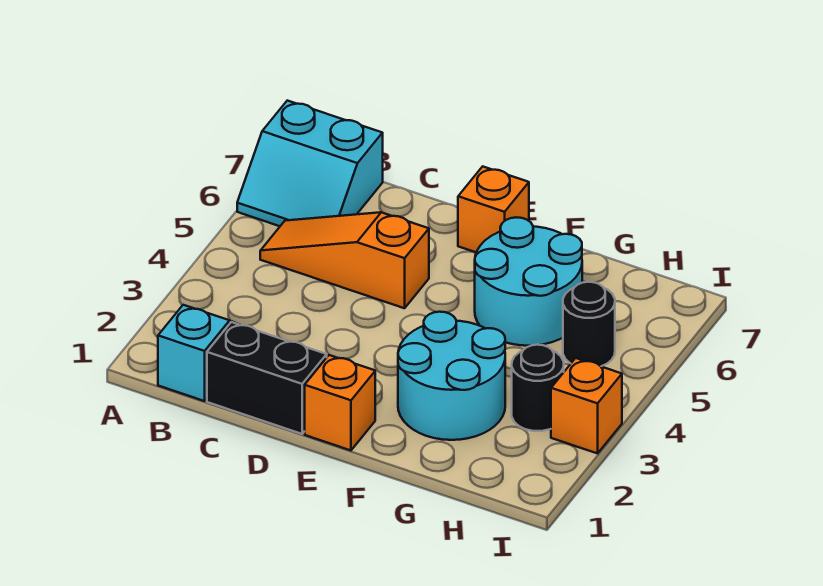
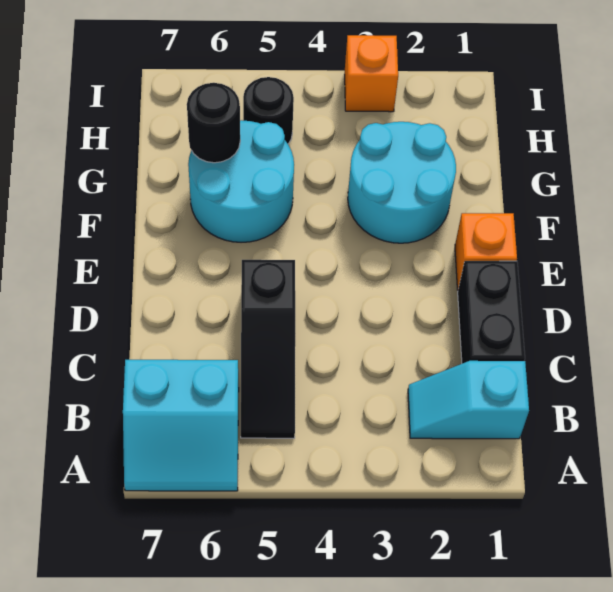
cyan slope A6:B7 level 1 top 7 -> cyan slope A6:B7 level 1 top B
orange slope B5:D5 level 1 top D -> black slope B5:D5 level 1 top D
orange brick E7 level 1 -> none
black round brick H3 level 1 -> black round brick G6 level 2

